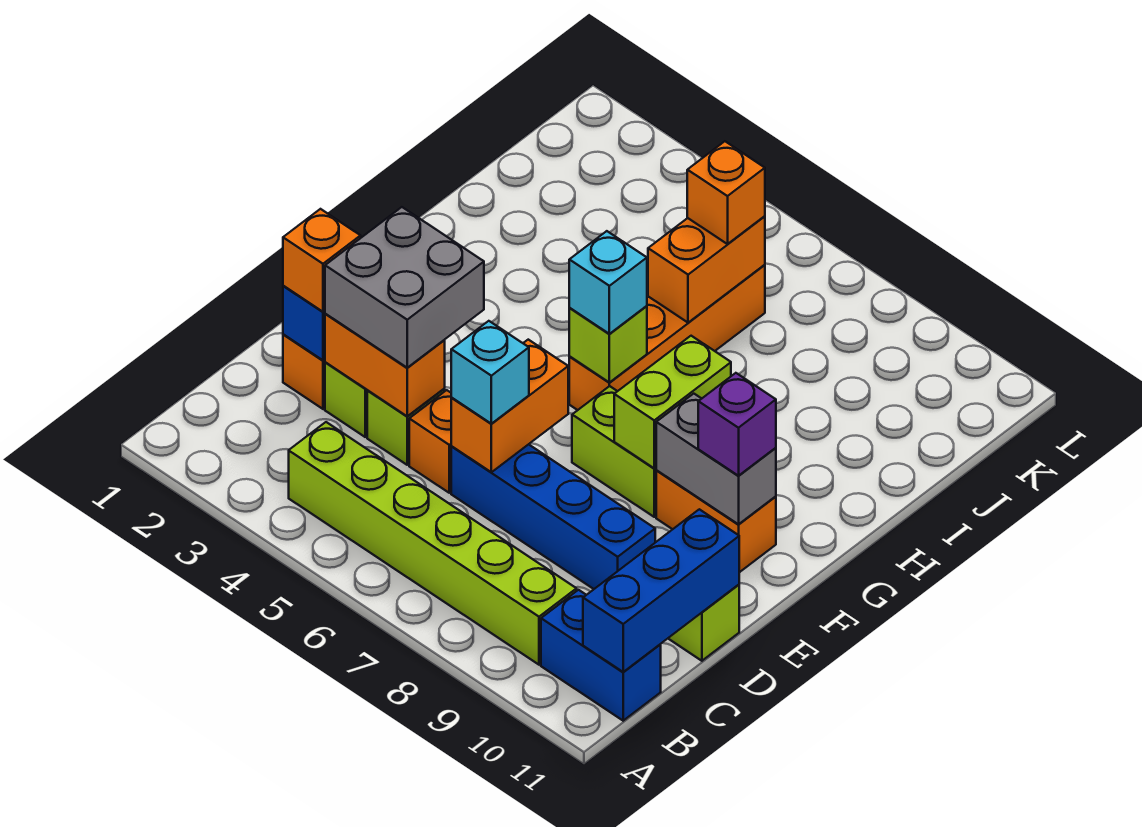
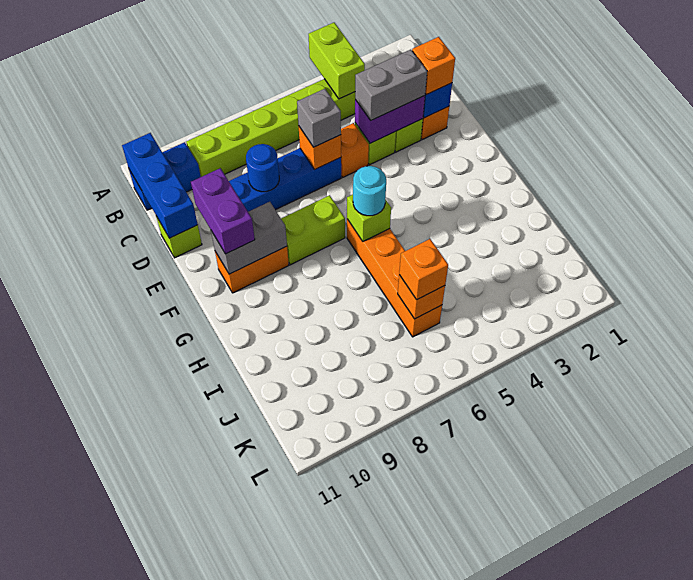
orange brick D3:D4 level 2 -> purple brick D3:D4 level 2
grey brick D3:E4 level 3 -> grey brick D3:D4 level 3
orange brick D6:E6 level 2 -> orange brick D6 level 2
cyan brick D6 level 3 -> grey brick D6 level 3
none -> blue round brick D8 level 2
lime brick F8:G8 level 2 -> lime brick A4:B4 level 2
purple brick F10 level 3 -> purple brick E10:F10 level 3
cyan brick G6 level 3 -> cyan round brick G6 level 3
orange brick I6:J6 level 2 -> orange brick J6 level 2

